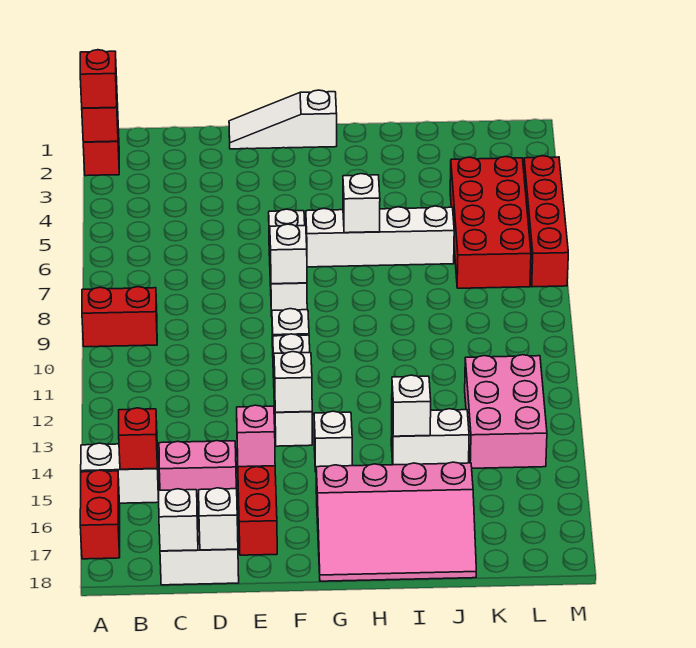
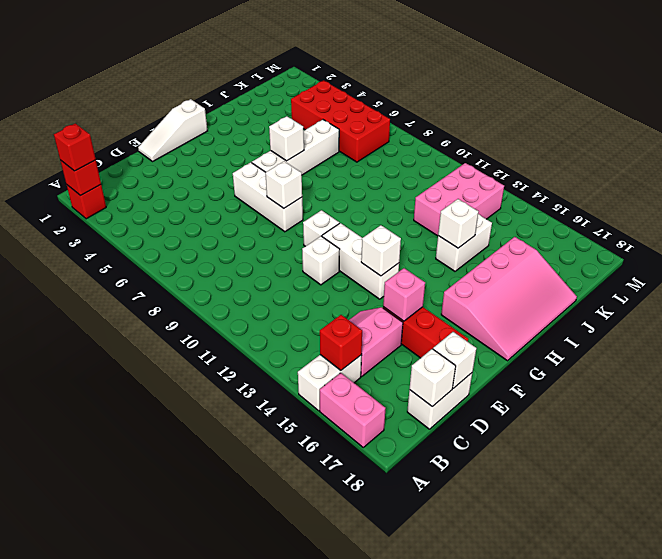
red brick A9:B9 level 1 -> none
red brick A16:A17 level 1 -> pink brick A16:A17 level 1
white brick G14 level 1 -> white brick E11 level 1
pink brick K12:L14 level 1 -> pink brick J12:L13 level 1
red brick M4:M7 level 1 -> none

